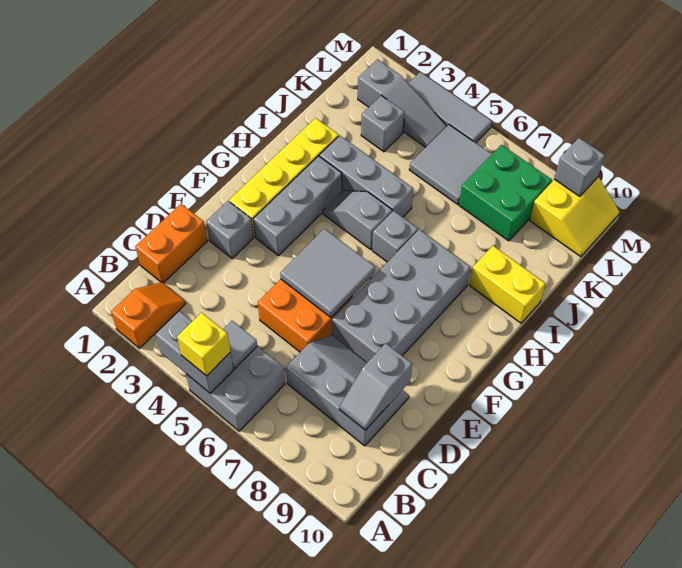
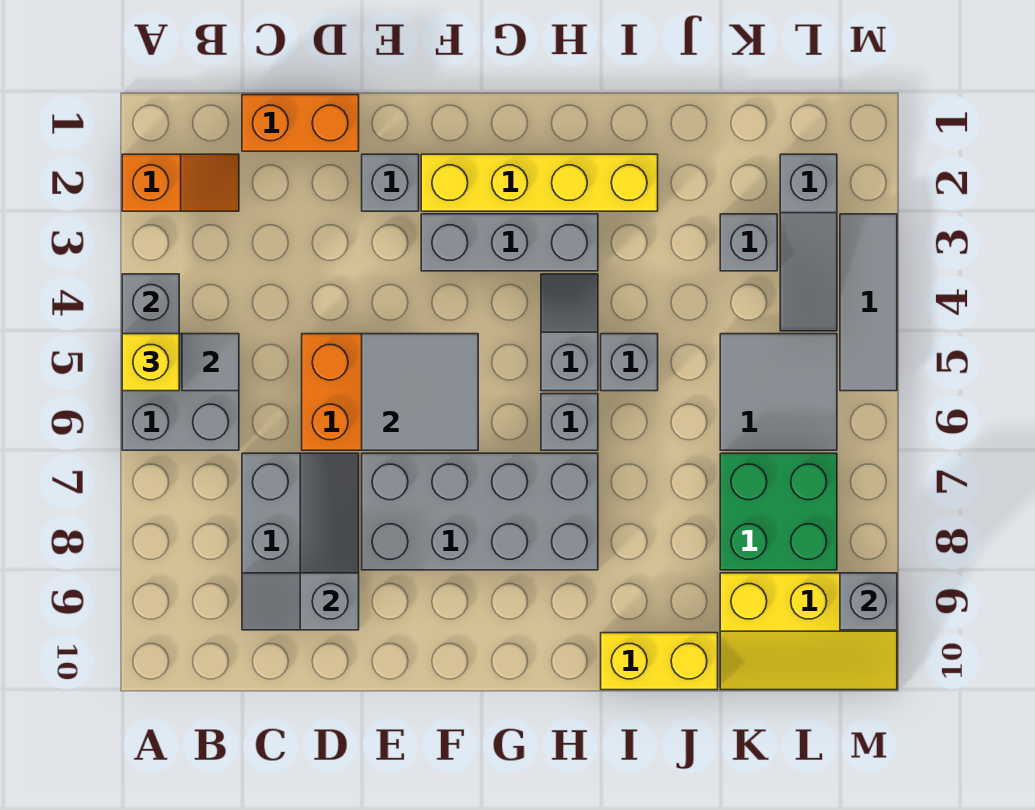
grey brick I3:I5 level 1 -> grey brick I5 level 1
yellow brick I9:I10 level 1 -> yellow brick I10:J10 level 1
yellow slope L9:M10 level 1 top 9 -> yellow slope K9:M10 level 1 top 9

